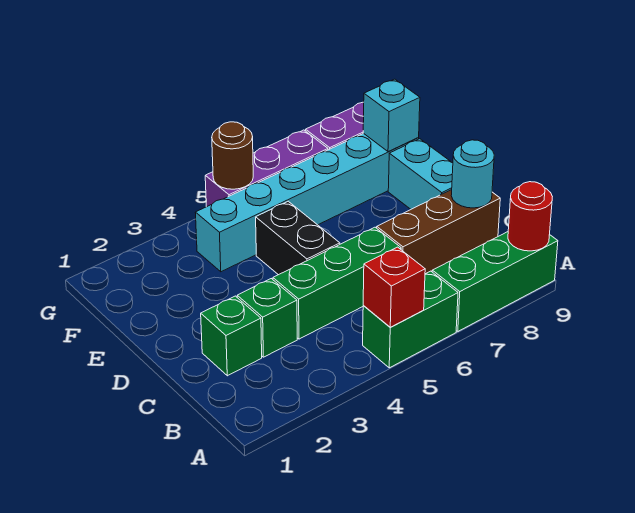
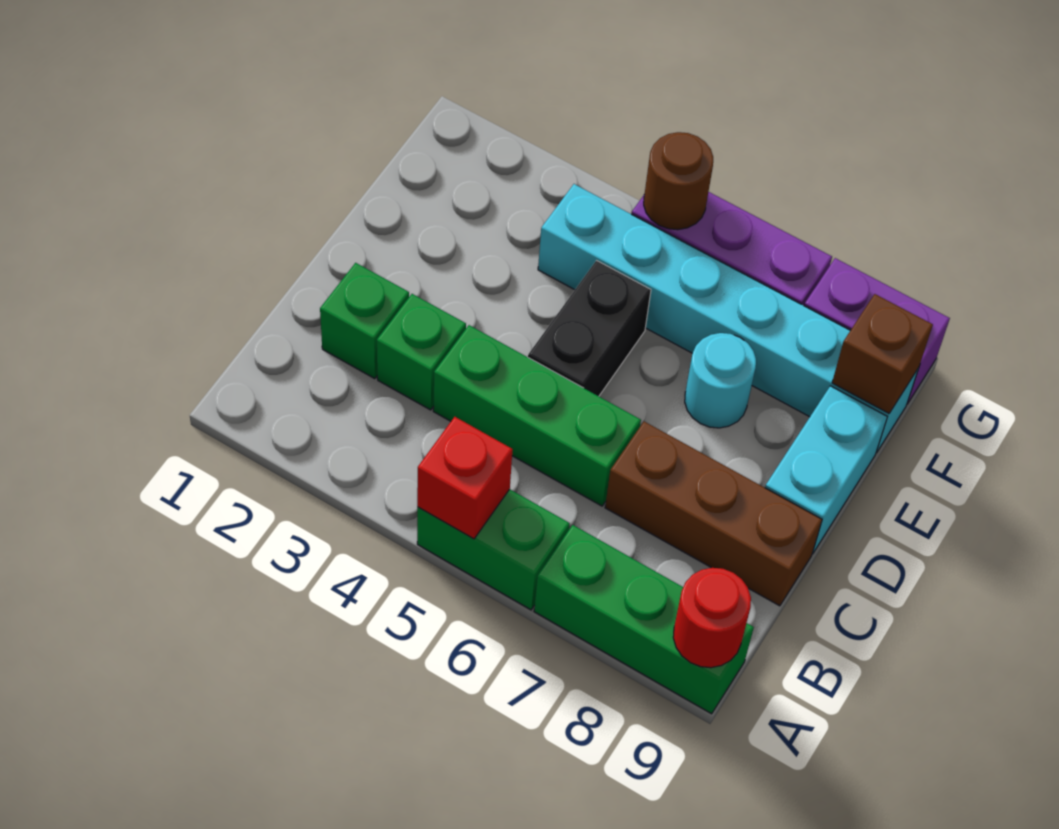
cyan round brick C9 level 2 -> cyan round brick E7 level 1
cyan brick F9 level 2 -> brown brick F9 level 2

